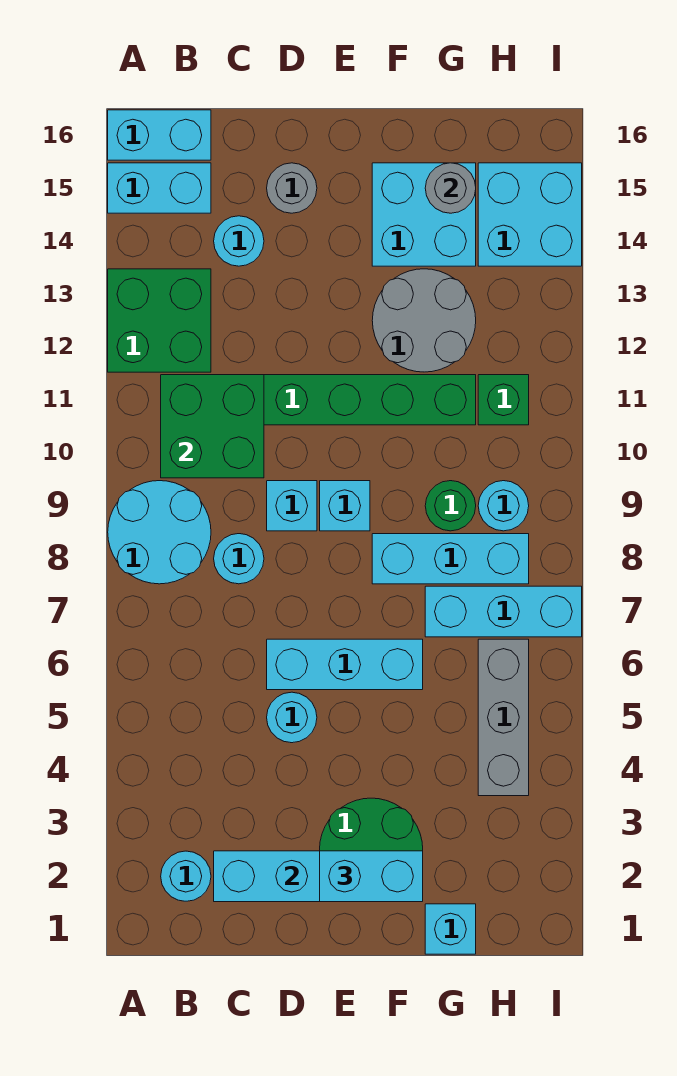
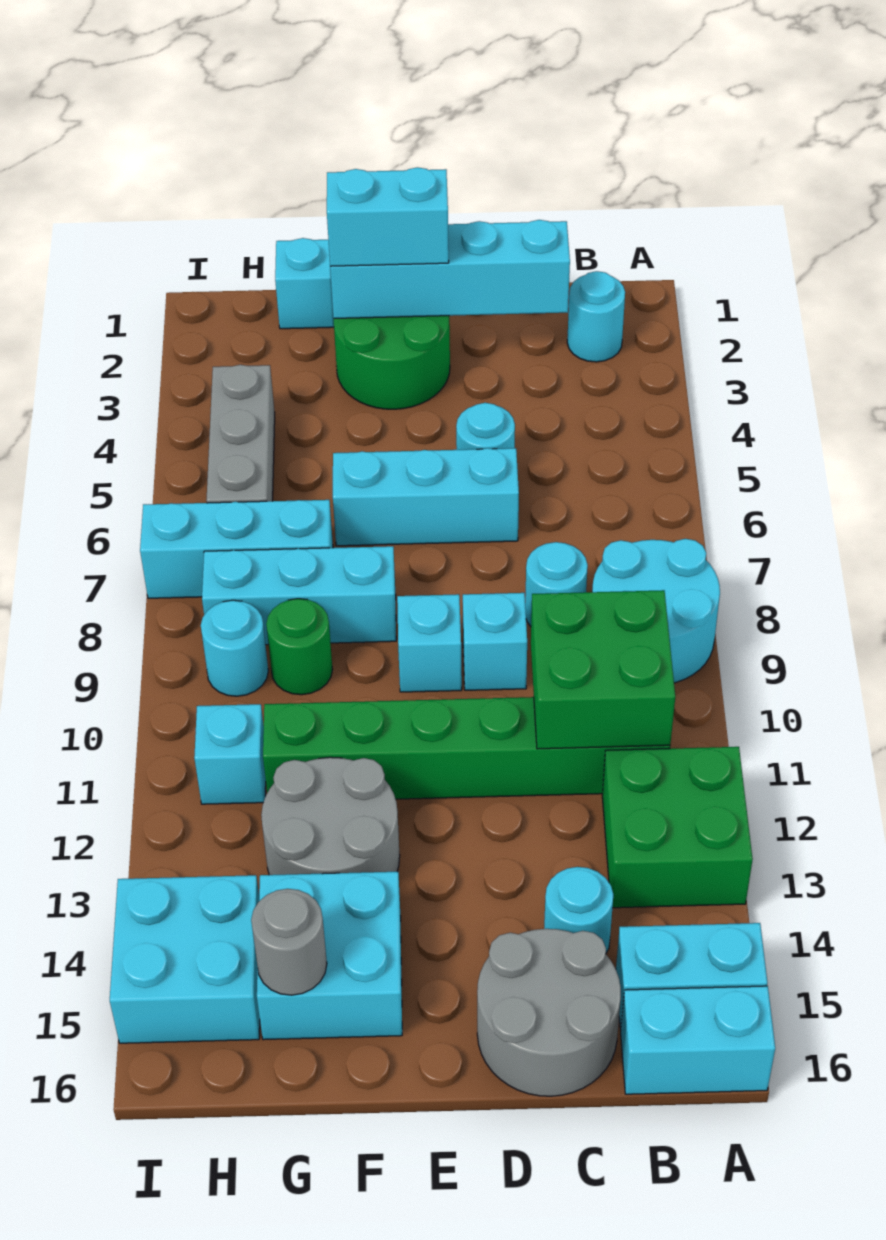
grey round brick D15 level 1 -> grey round brick C15:D16 level 1
green brick H11 level 1 -> cyan brick H11 level 1

